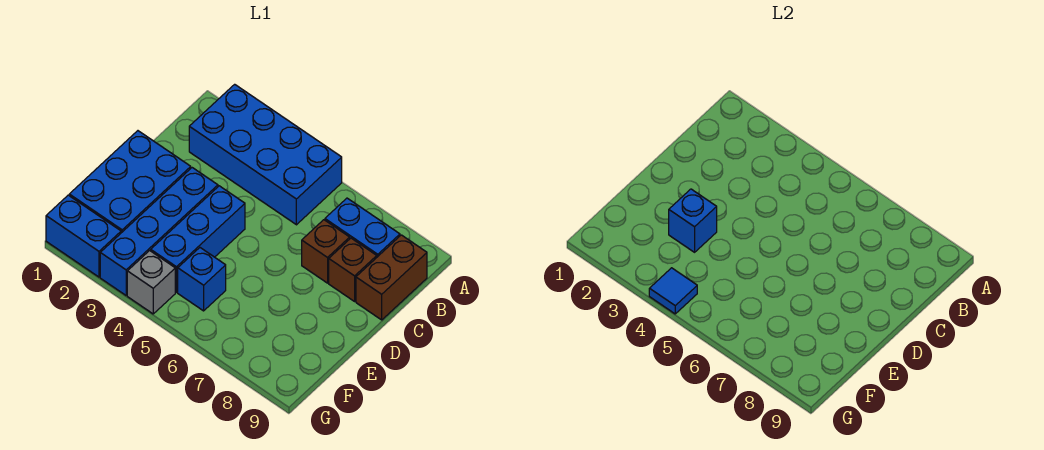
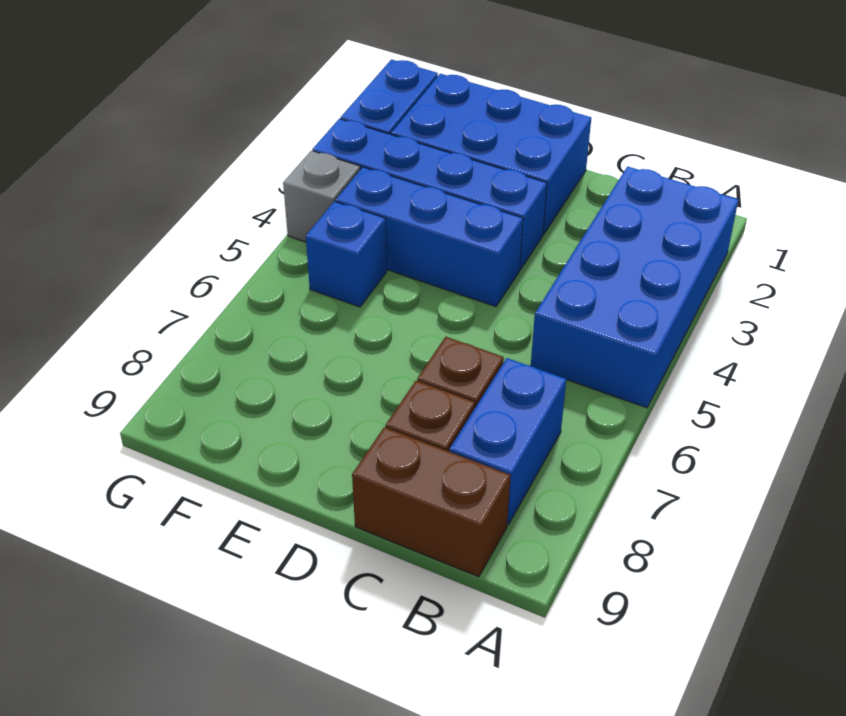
blue brick E3 level 2 -> none
blue tile G4 level 2 -> none

